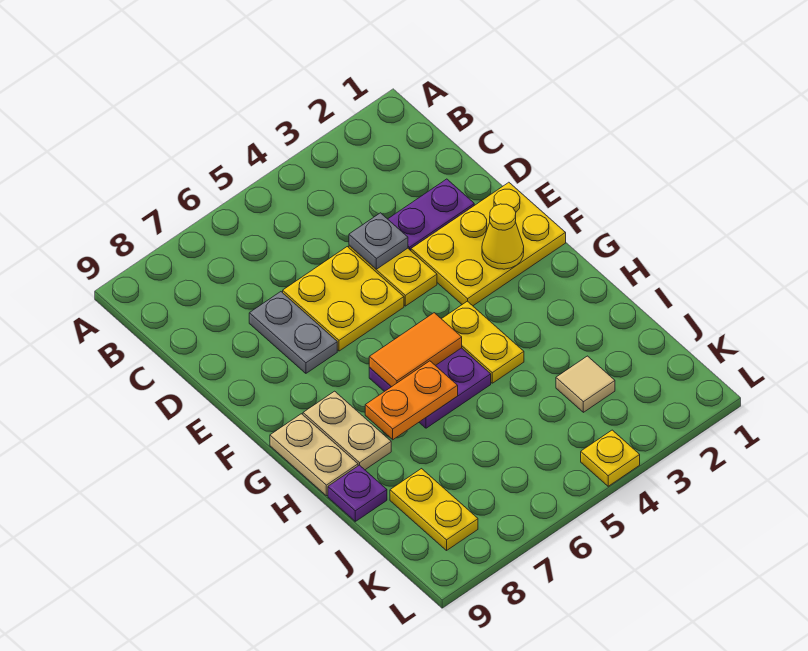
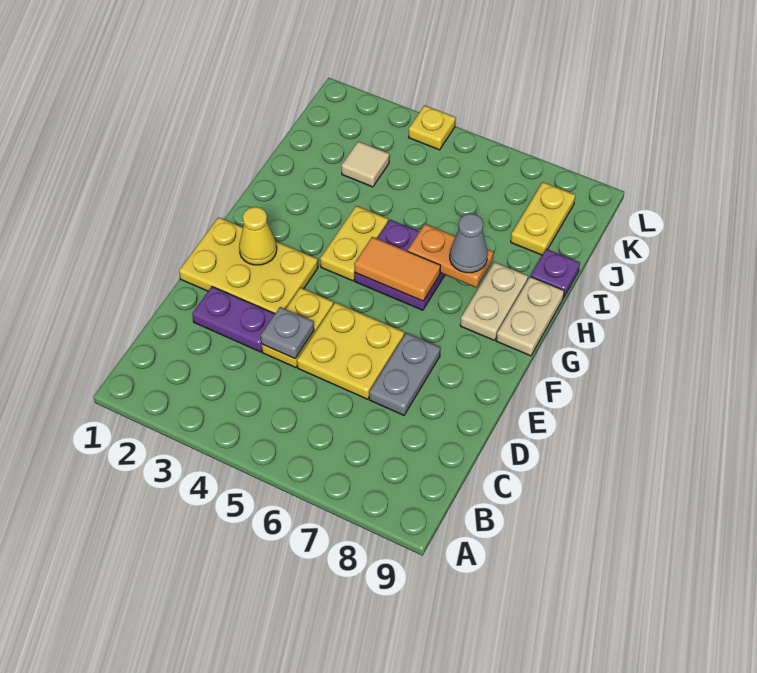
none -> grey cone H7 level 3

